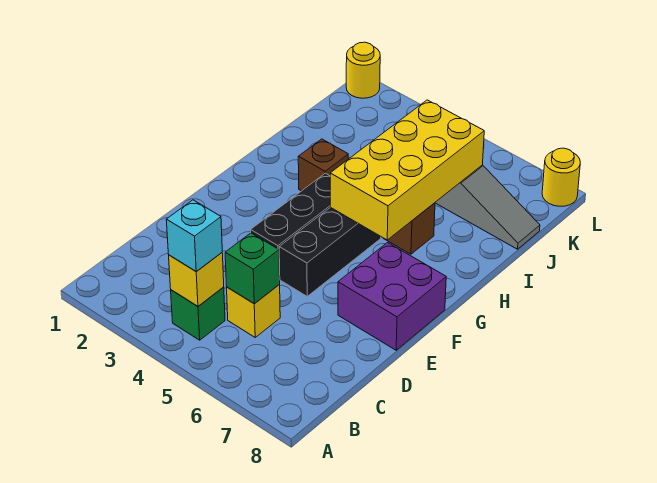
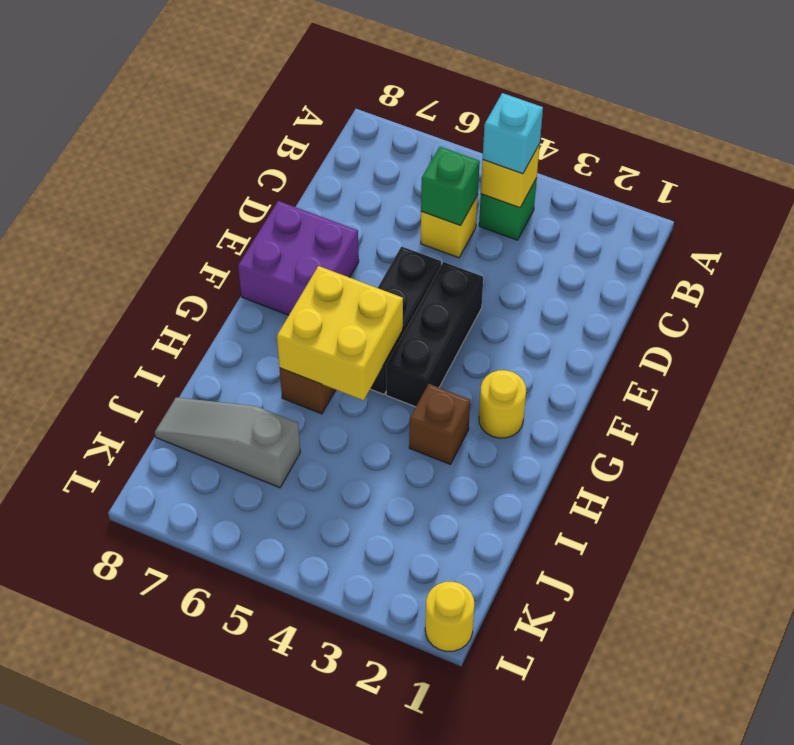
yellow brick G5:J6 level 2 -> yellow brick G5:H6 level 2
yellow round brick L8 level 1 -> yellow round brick G2 level 1

